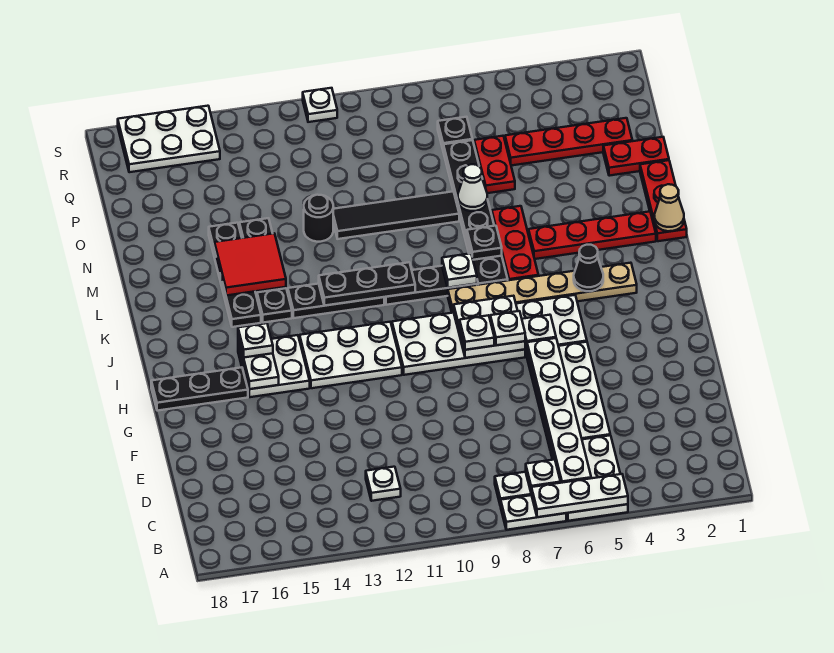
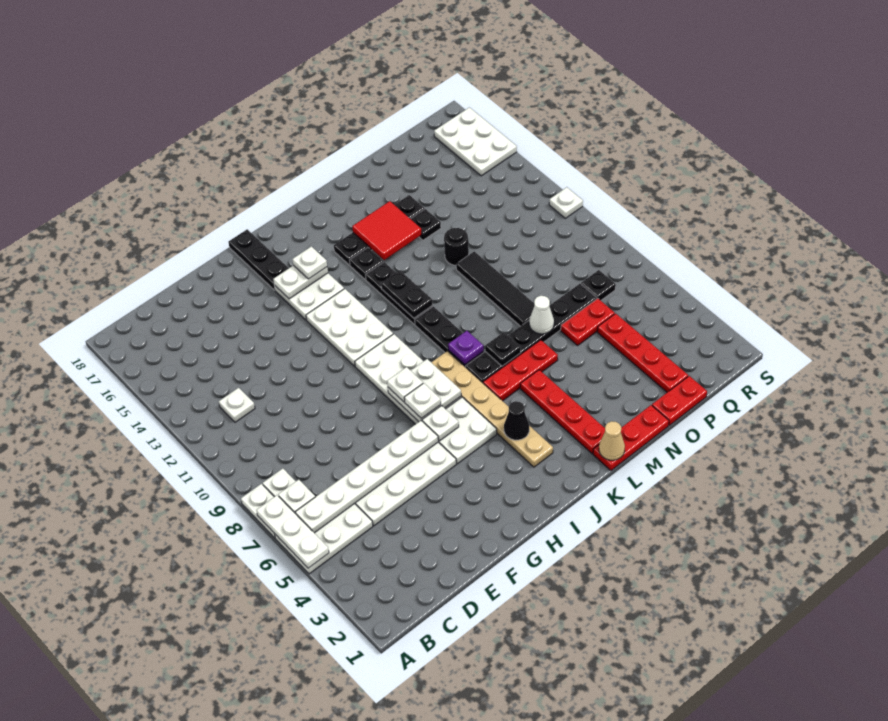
white plate K8 level 2 -> purple plate K8 level 2
black plate K10:K12 level 2 -> black plate K11:K12 level 2
red plate O1:O2 level 1 -> red plate O1:P1 level 1

